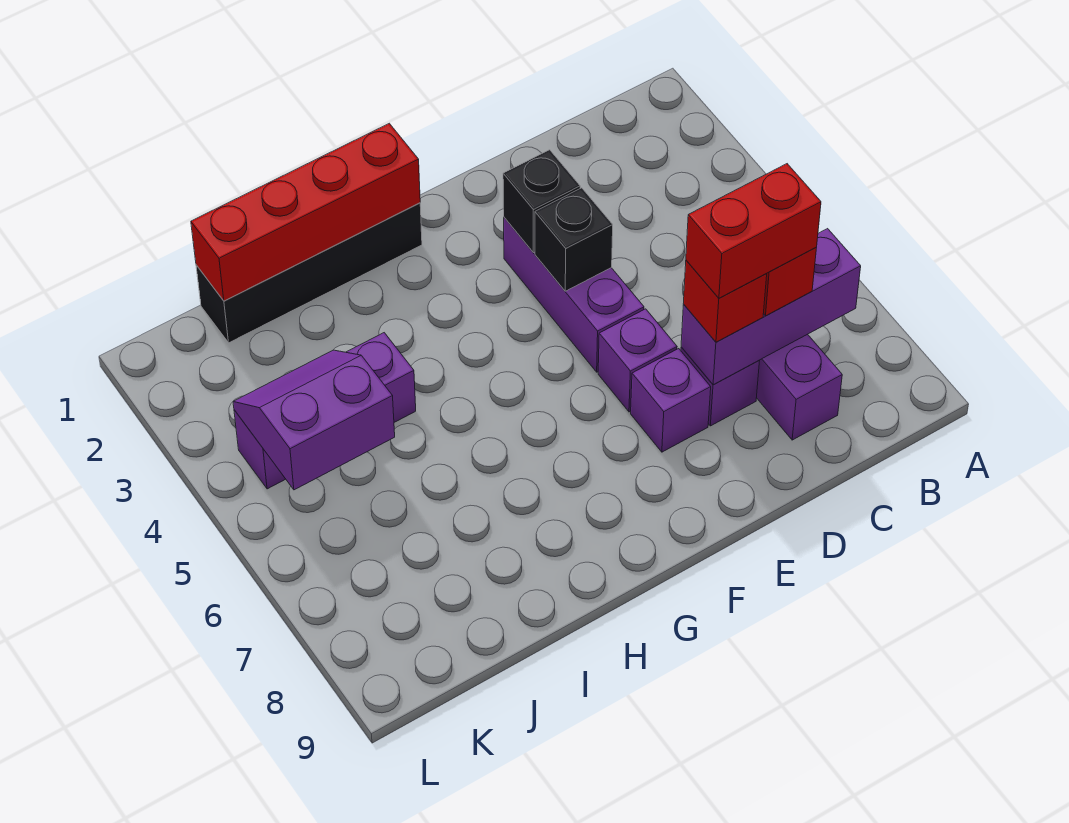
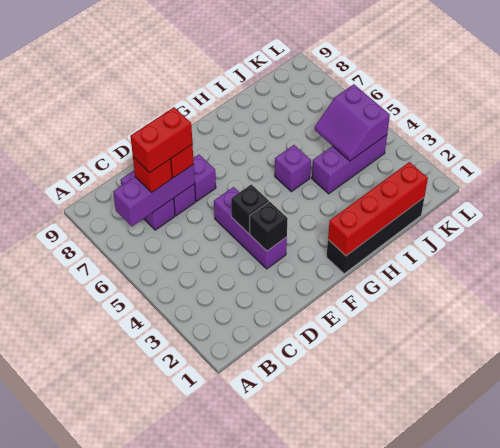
purple brick E6 level 1 -> purple brick H5 level 1
purple slope J4:K5 level 2 top 5 -> purple slope J4:K5 level 2 top K

